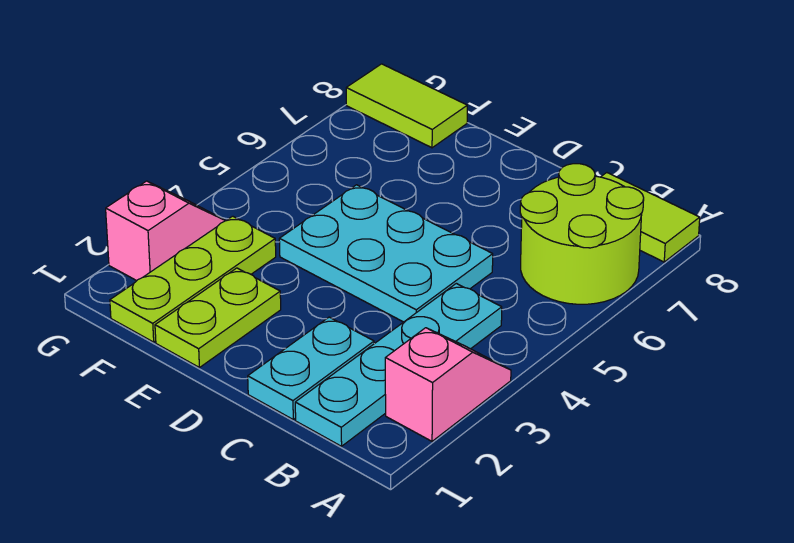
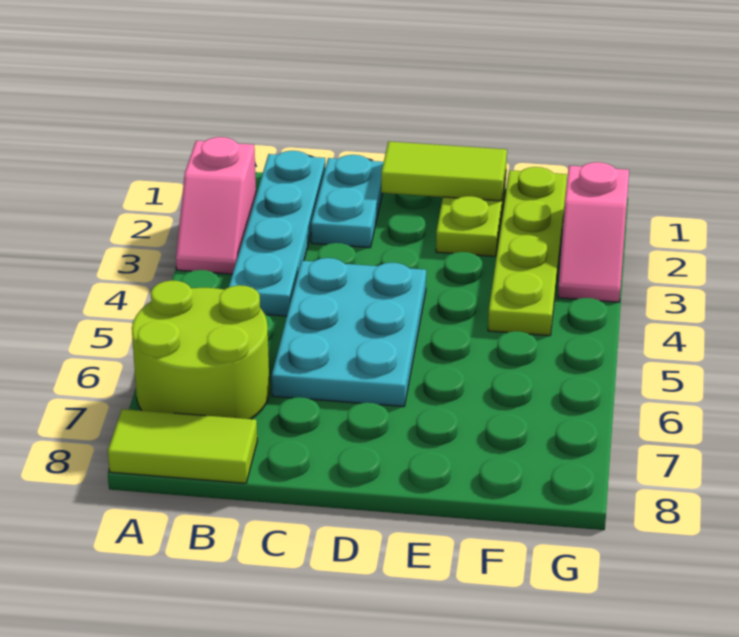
cyan plate C4:E5 level 1 -> cyan plate C4:D6 level 1
lime plate F1:F3 level 1 -> lime plate F1:F4 level 1
lime tile F8:G8 level 1 -> lime tile D1:E1 level 2

